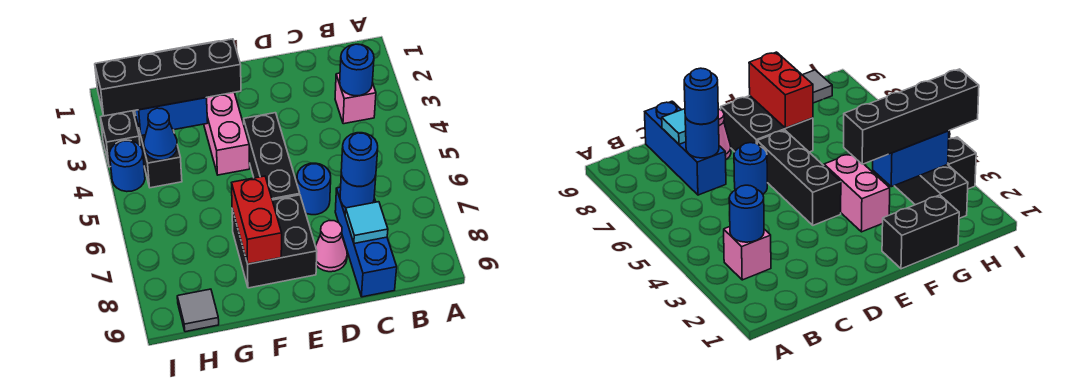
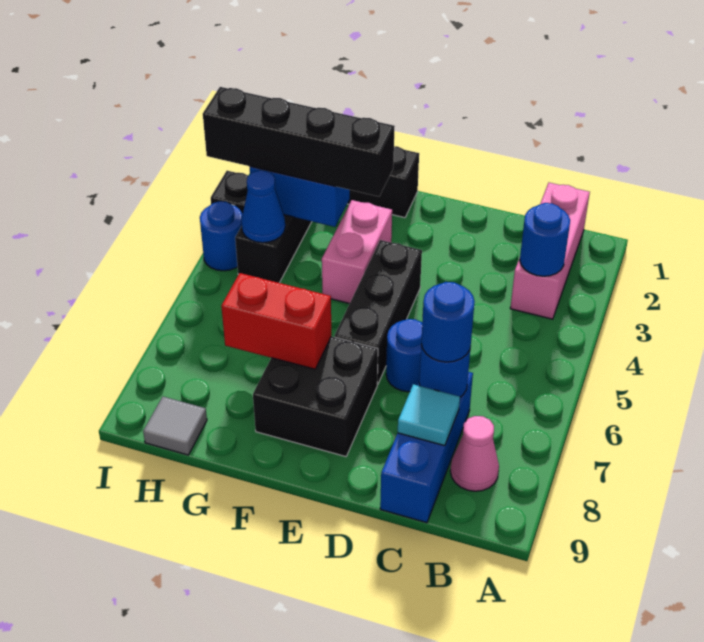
pink brick B3 level 1 -> pink brick B1:B3 level 1
pink cone D8 level 1 -> pink cone B8 level 1
red brick F7:F8 level 2 -> red brick F7:G7 level 2

